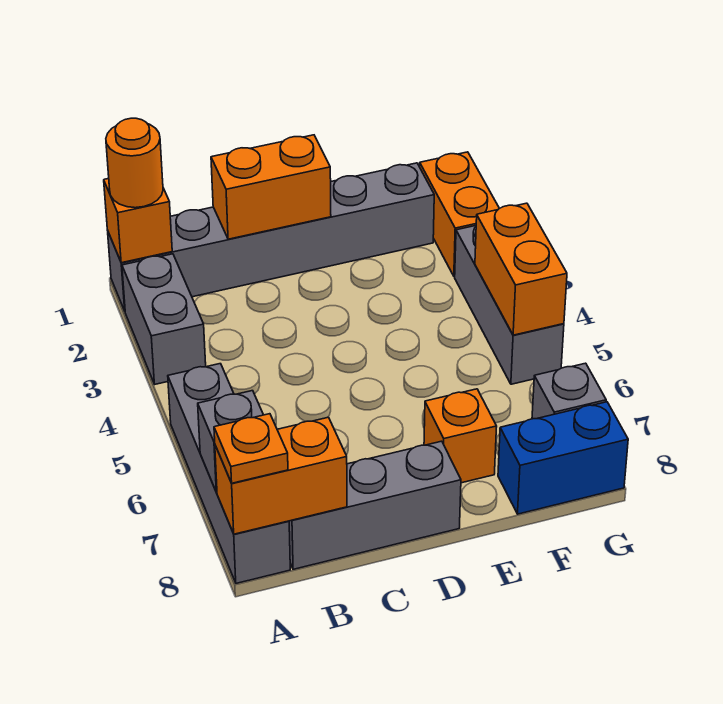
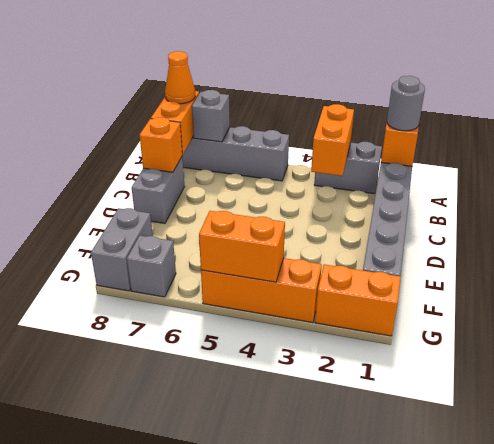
orange round brick A1 level 3 -> grey round brick A1 level 3
orange plate A8 level 3 -> orange cone A8 level 3
grey brick B8:D8 level 1 -> grey brick C8:D8 level 1
orange brick C1:D1 level 2 -> orange brick A3:B3 level 2
orange brick E7 level 1 -> orange brick C8 level 2
blue brick F8:G8 level 1 -> grey brick F8:G8 level 1
grey brick G3:G5 level 1 -> orange brick G3:G5 level 1

